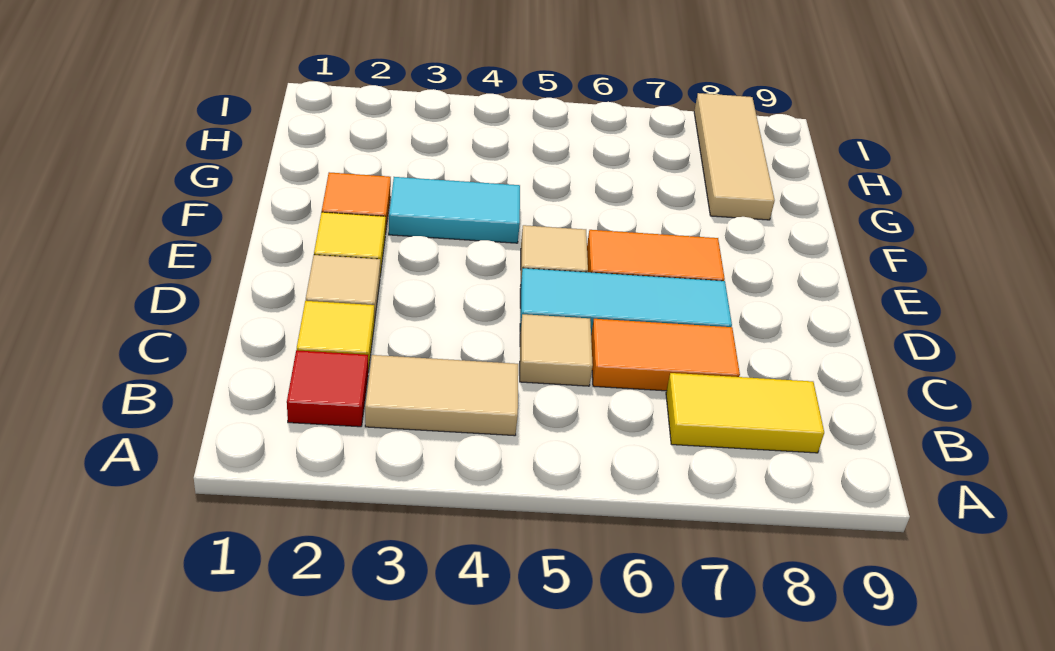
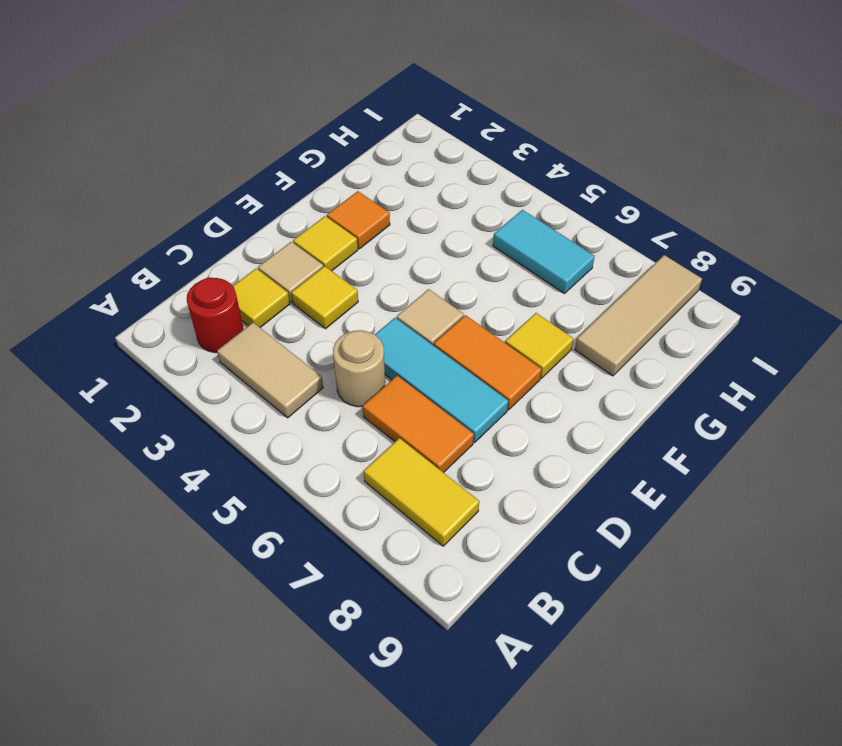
red tile B2 level 1 -> red round brick B2 level 1
tan tile C5 level 1 -> tan round brick C5 level 1
none -> yellow tile D3 level 1
cyan tile F3:F4 level 1 -> cyan tile H5:H6 level 1
none -> yellow tile F7 level 1

